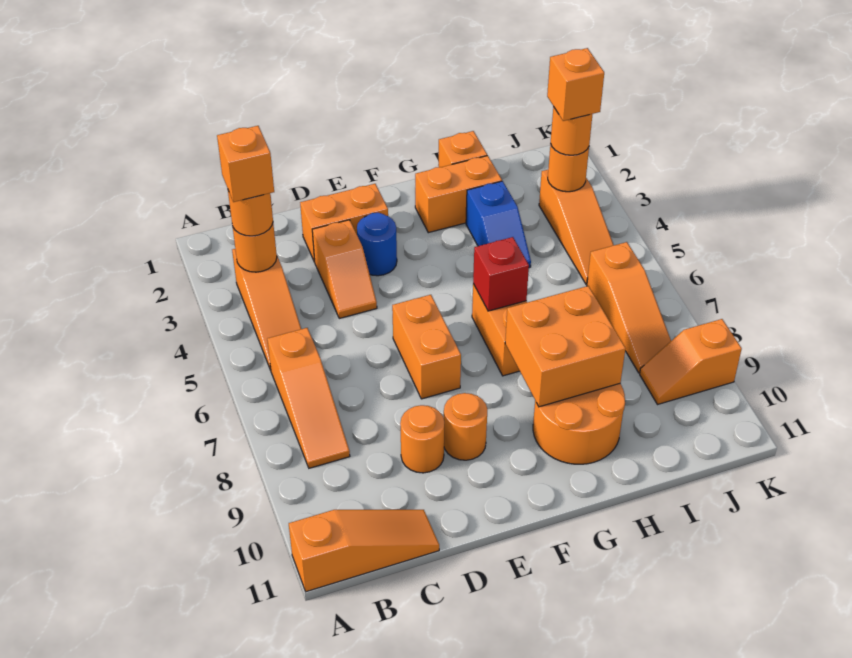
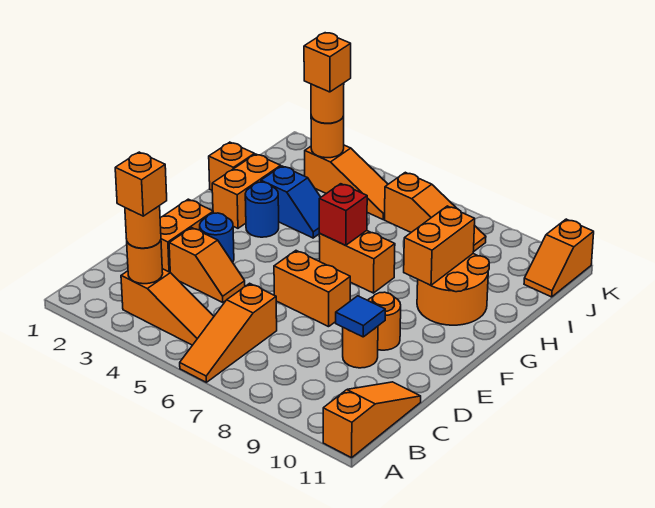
orange slope B6:B8 level 1 top 6 -> orange slope A6:C6 level 1 top C
none -> blue tile D9 level 2
none -> blue round brick G3 level 1
orange brick G8:H9 level 2 -> orange brick G9:H9 level 2
orange slope J9:K9 level 1 top K -> orange slope J11:K11 level 1 top K

